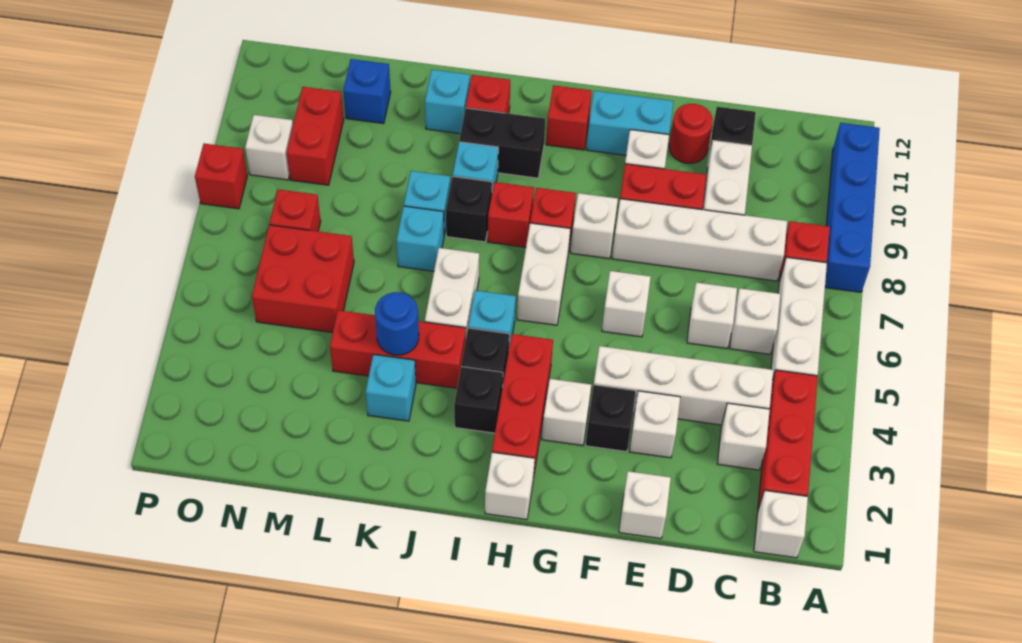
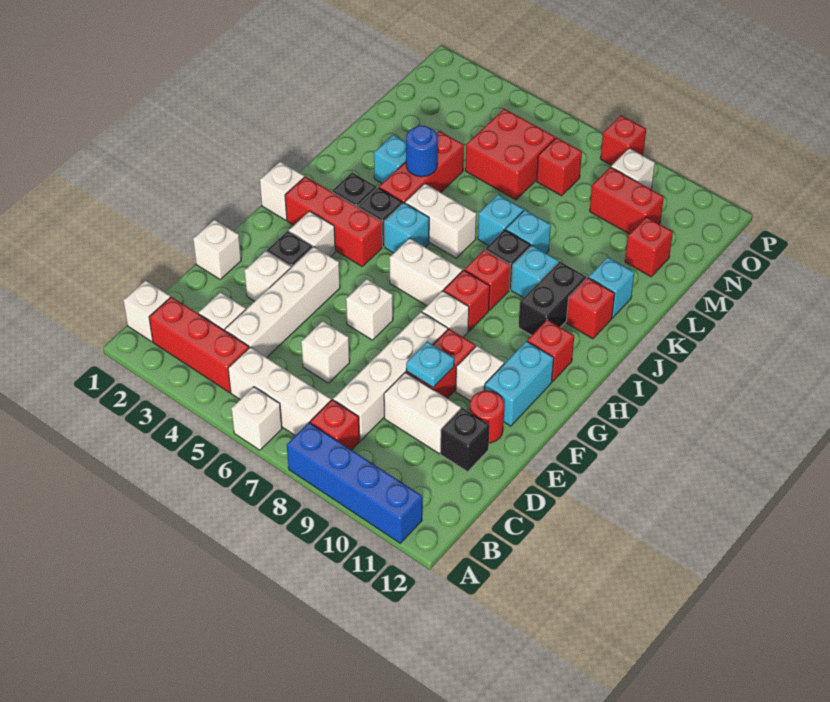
white brick C6 level 1 -> white brick A6 level 1
none -> cyan plate E9 level 2
blue brick M11 level 1 -> red brick M11 level 1

